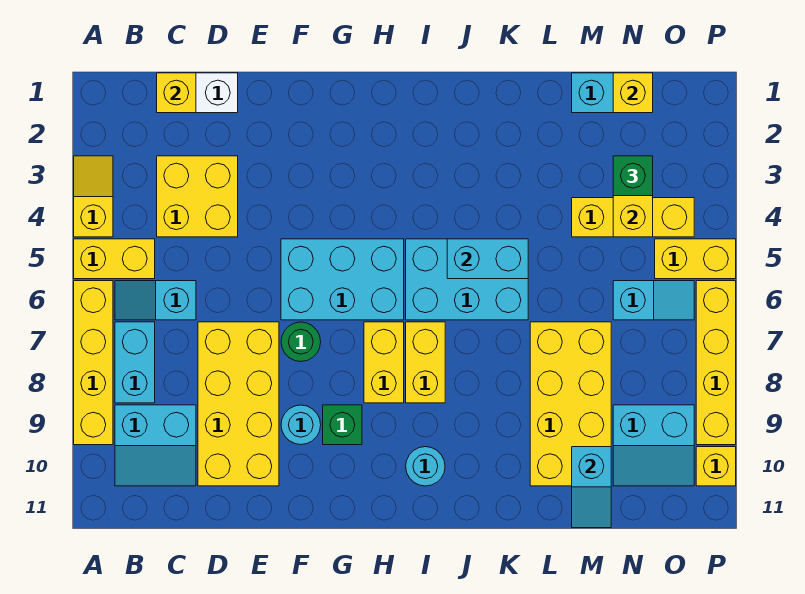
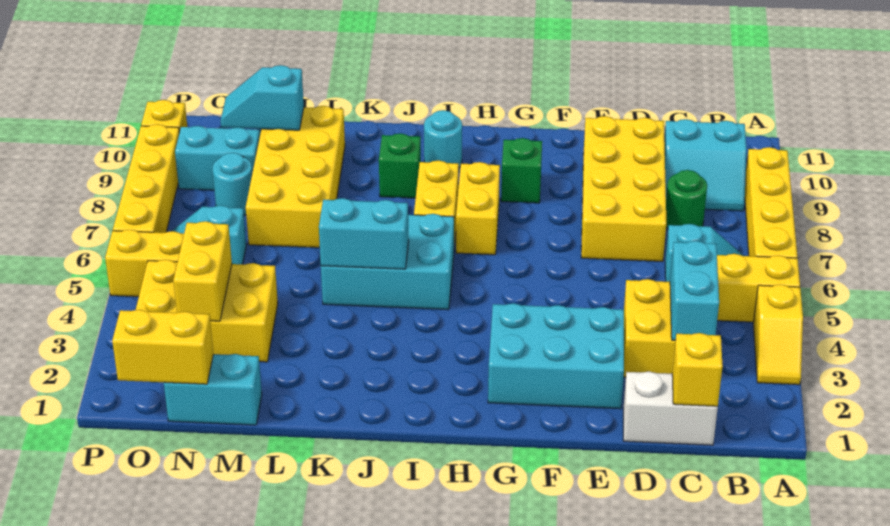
cyan brick B7:B8 level 1 -> cyan brick C3:C4 level 2
cyan slope B9:C10 level 1 top 9 -> cyan slope B9:C10 level 1 top 10
cyan brick F5:H6 level 1 -> cyan brick E2:G3 level 1
green round brick F7 level 1 -> green round brick C8 level 1
cyan round brick F9 level 1 -> cyan round brick N8 level 1
yellow brick M4:O4 level 1 -> yellow brick M3:O4 level 1
cyan slope M10:M11 level 2 top 10 -> cyan slope M10:N10 level 2 top M
yellow brick N1 level 2 -> yellow brick N1:O1 level 2
green brick N3 level 3 -> green brick J9 level 1

